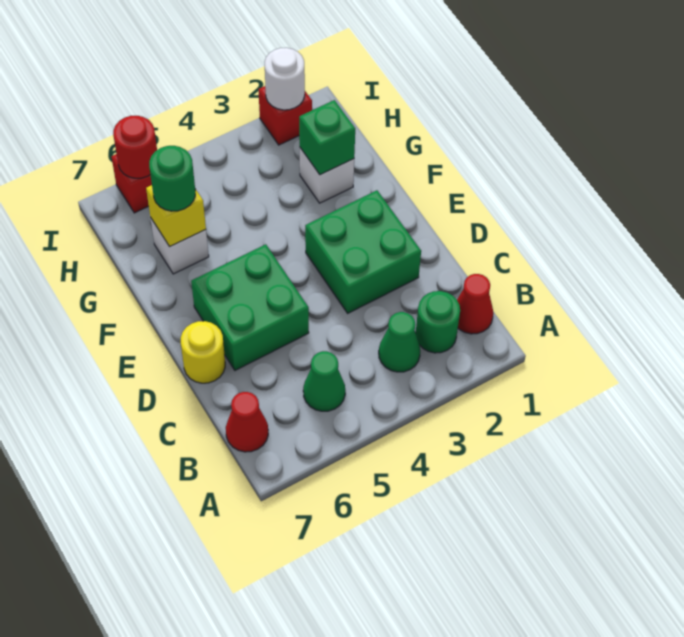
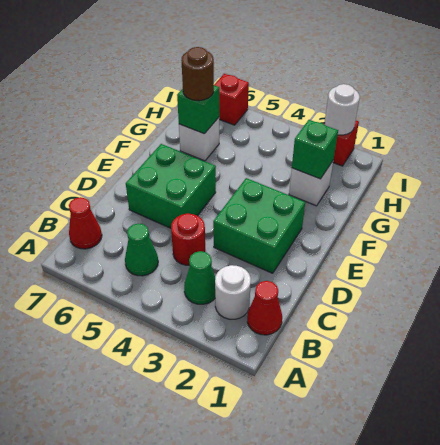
green round brick B2 level 1 -> white round brick B2 level 1
yellow round brick D7 level 1 -> none
yellow brick G6 level 2 -> green brick G6 level 2
green round brick G6 level 3 -> brown round brick G6 level 3
red round brick I6 level 2 -> red round brick C4 level 1

